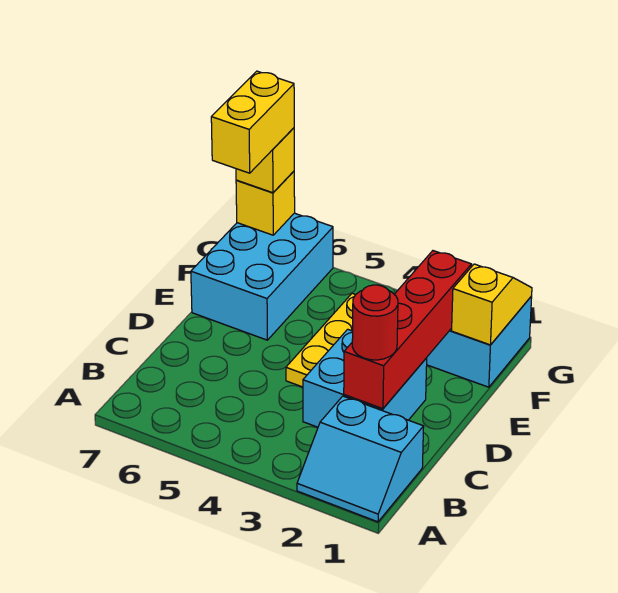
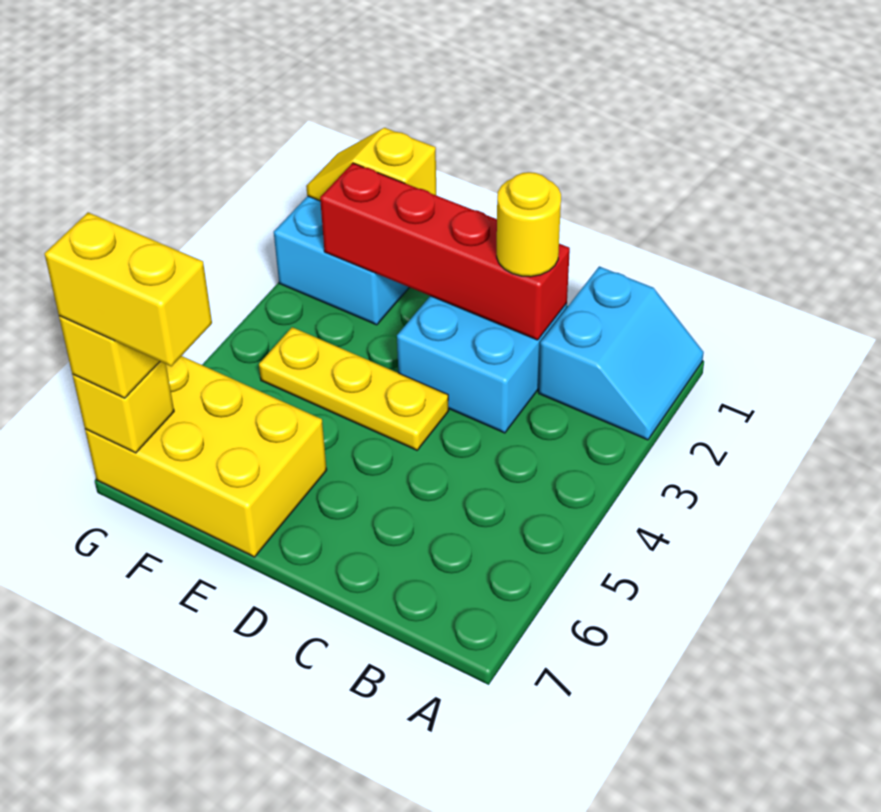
red round brick C2 level 3 -> yellow round brick C2 level 3
cyan brick E6:G7 level 1 -> yellow brick E6:G7 level 1

